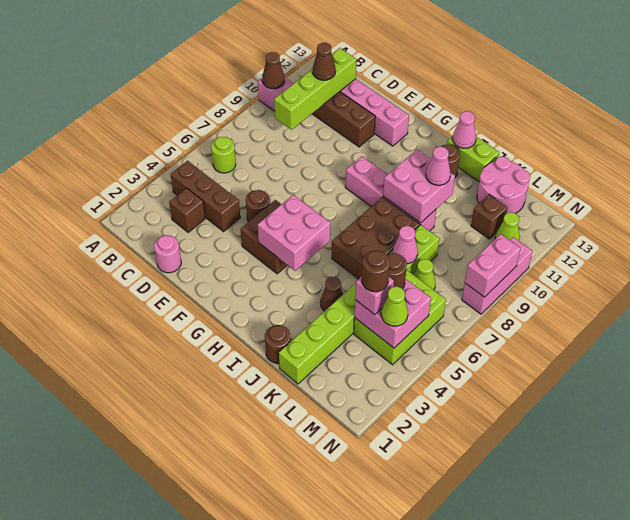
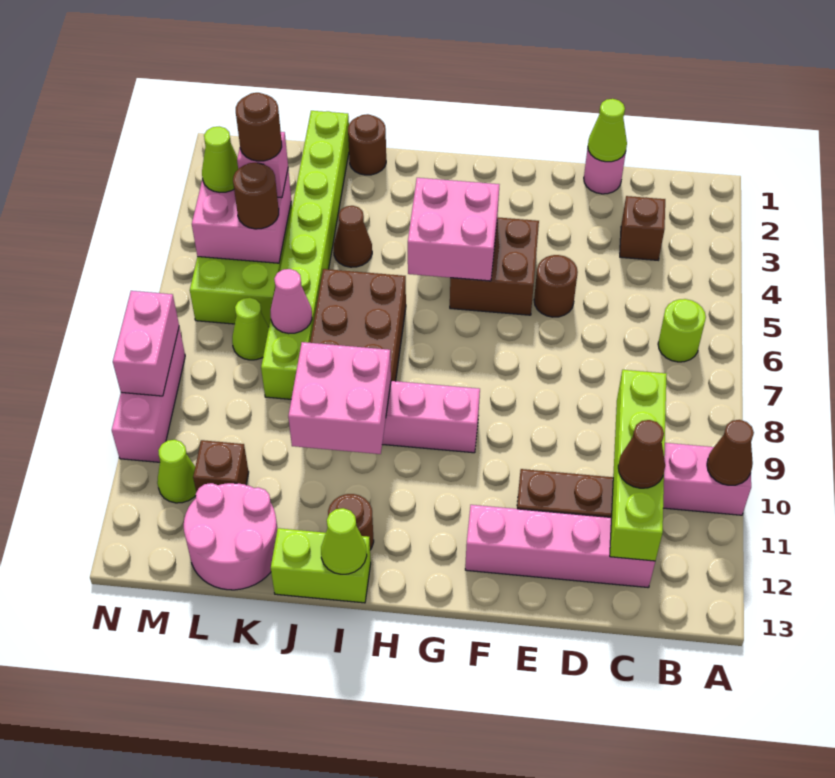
brown brick B4:D4 level 1 -> none
none -> lime cone D1 level 2
pink cone I13 level 2 -> lime cone I13 level 2
pink cone J10 level 3 -> none

